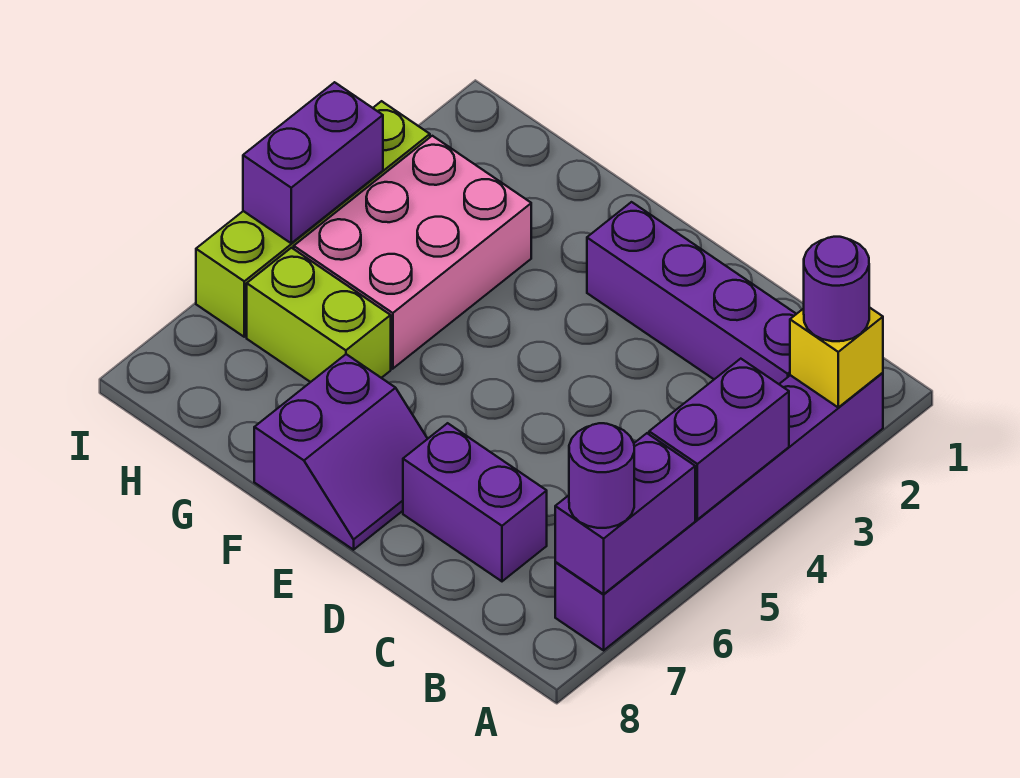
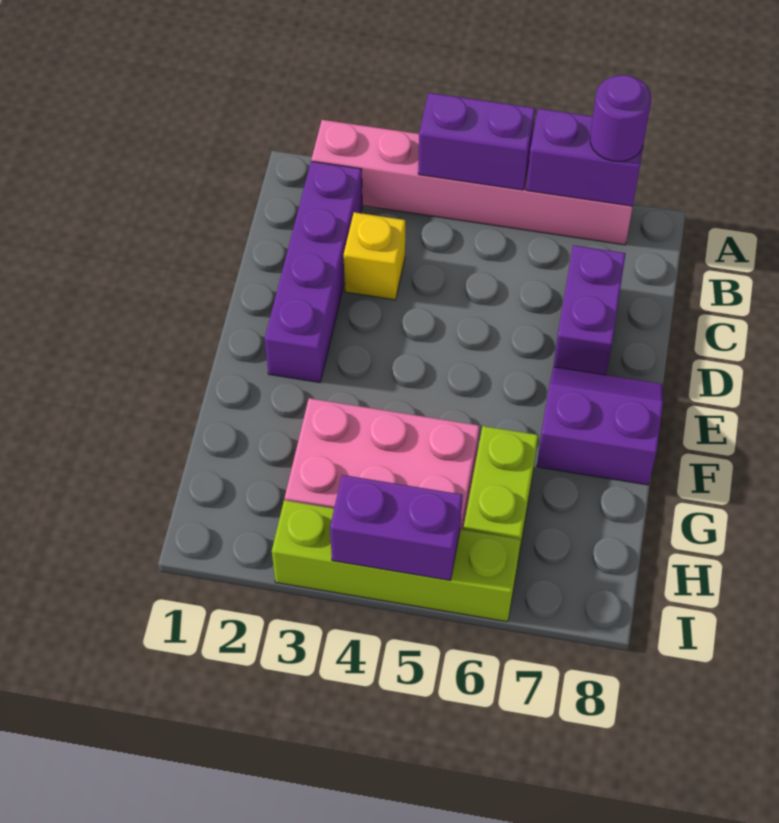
purple brick A2:A7 level 1 -> pink brick A2:A7 level 1
yellow brick A2 level 2 -> yellow brick C3 level 1
purple round brick A2 level 3 -> none

